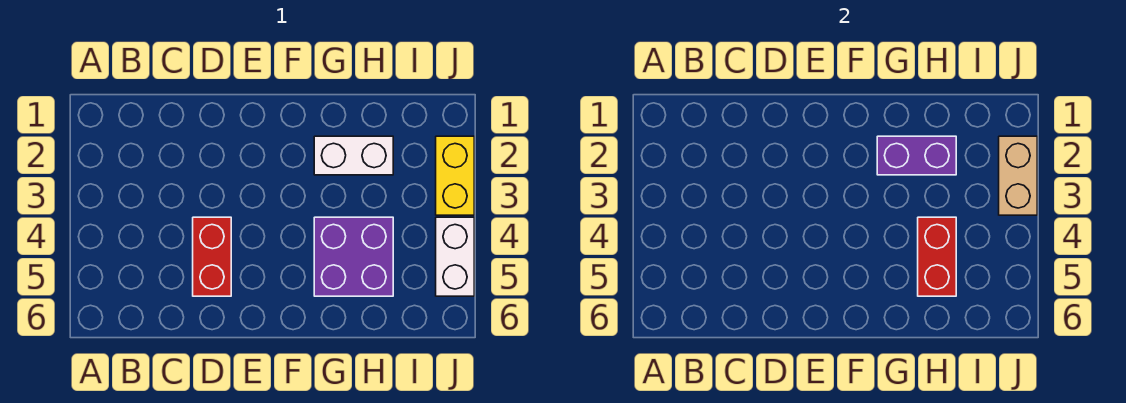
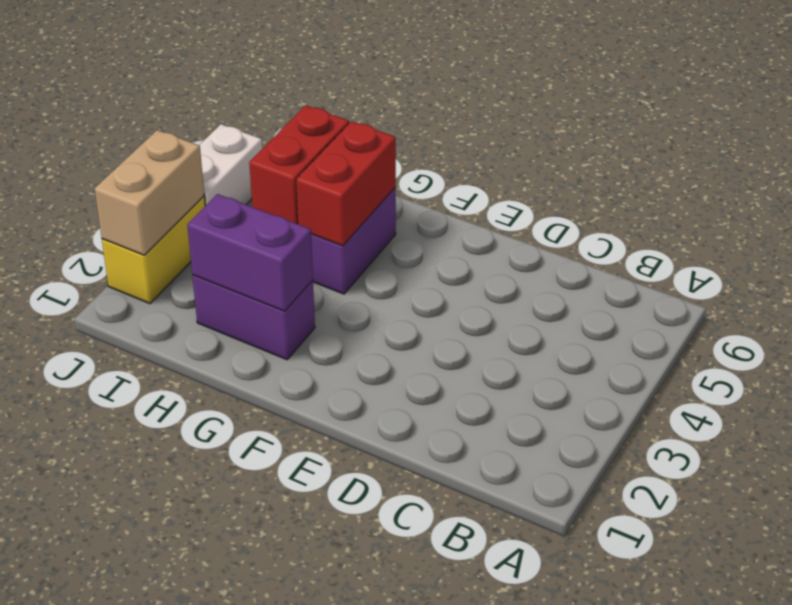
red brick D4:D5 level 1 -> red brick G4:G5 level 2
white brick G2:H2 level 1 -> purple brick G2:H2 level 1

